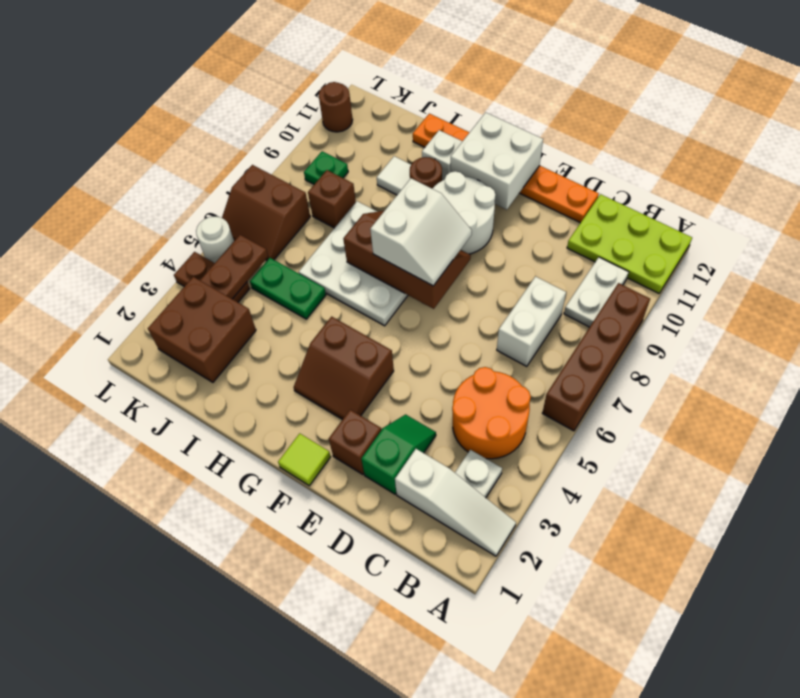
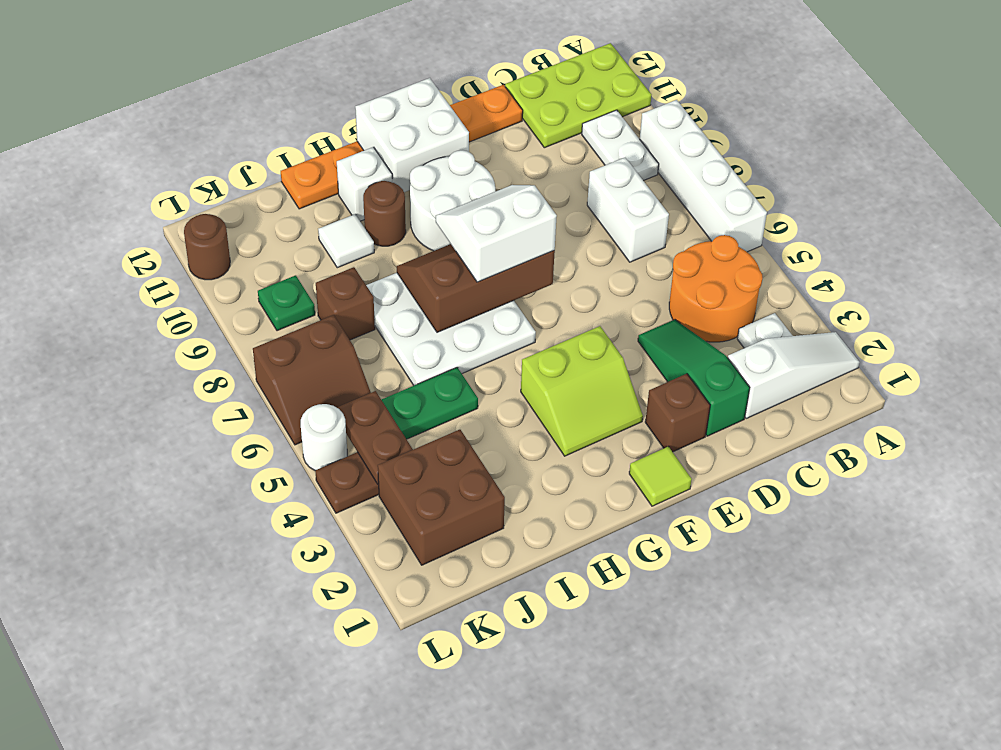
brown brick A6:A9 level 1 -> white brick A6:A9 level 1
green slope D2:D3 level 1 top 2 -> green slope D2:D4 level 1 top 2
brown slope F3:G4 level 1 top 4 -> lime slope F3:G4 level 1 top 4
white slope F7:G8 level 3 top G -> white slope F7:G8 level 3 top 7

